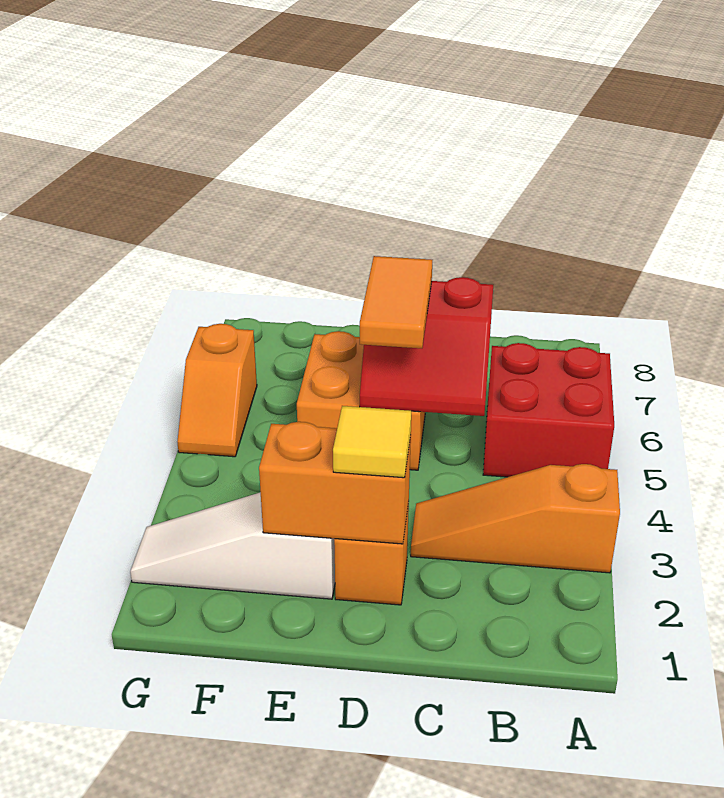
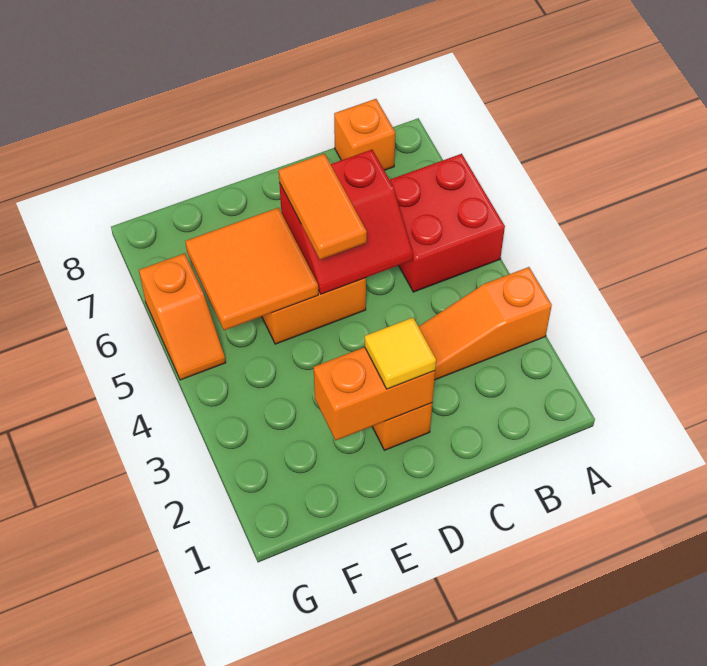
none -> orange brick B8 level 1
white slope E2:G2 level 1 top E -> none
none -> orange tile E5:F6 level 2

